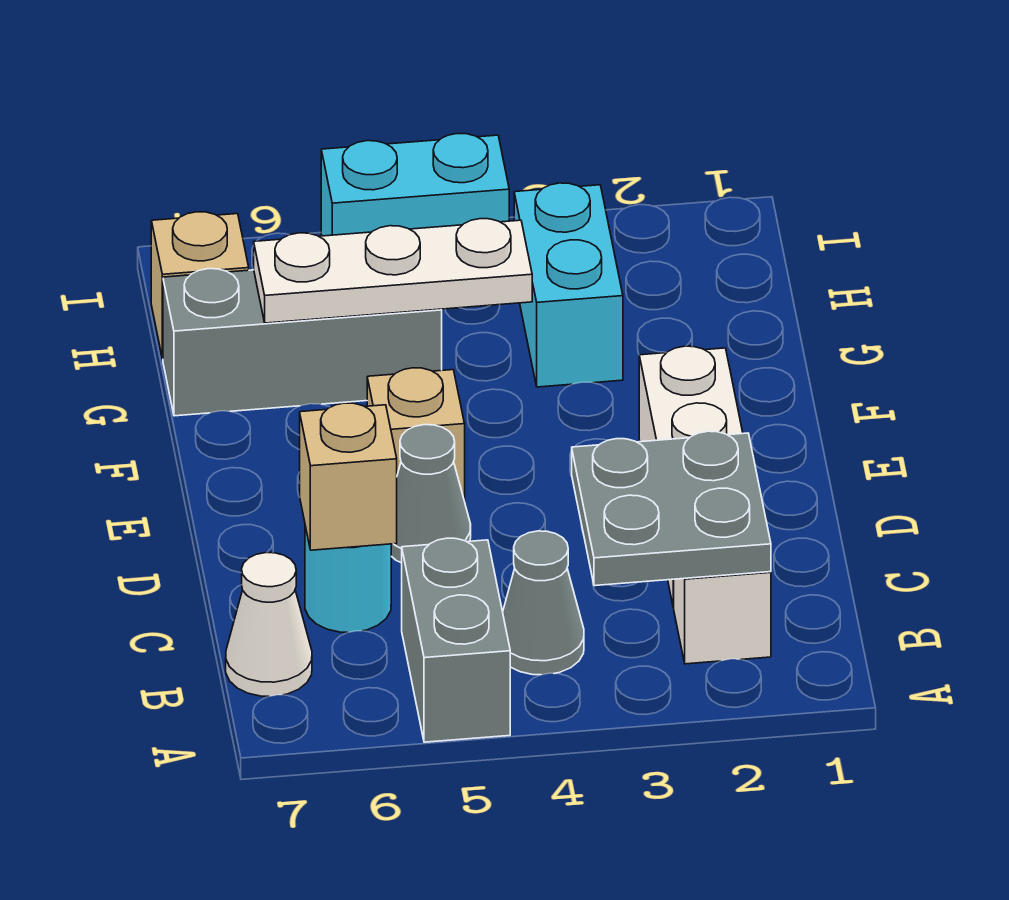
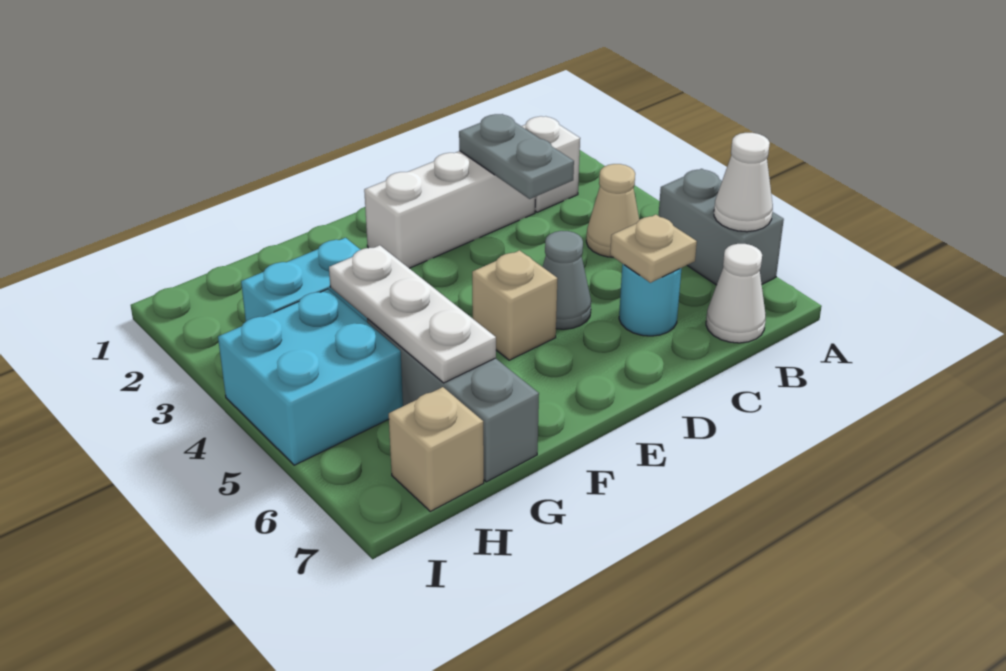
grey brick A5:B5 level 1 -> grey brick A5:A6 level 1
none -> white cone A6 level 2
grey plate B2:C3 level 2 -> grey plate C2:C3 level 2
grey cone B4 level 1 -> tan cone B4 level 1
tan brick C6 level 2 -> tan plate C6 level 2
cyan brick I4:I5 level 1 -> cyan brick H4:I5 level 1

